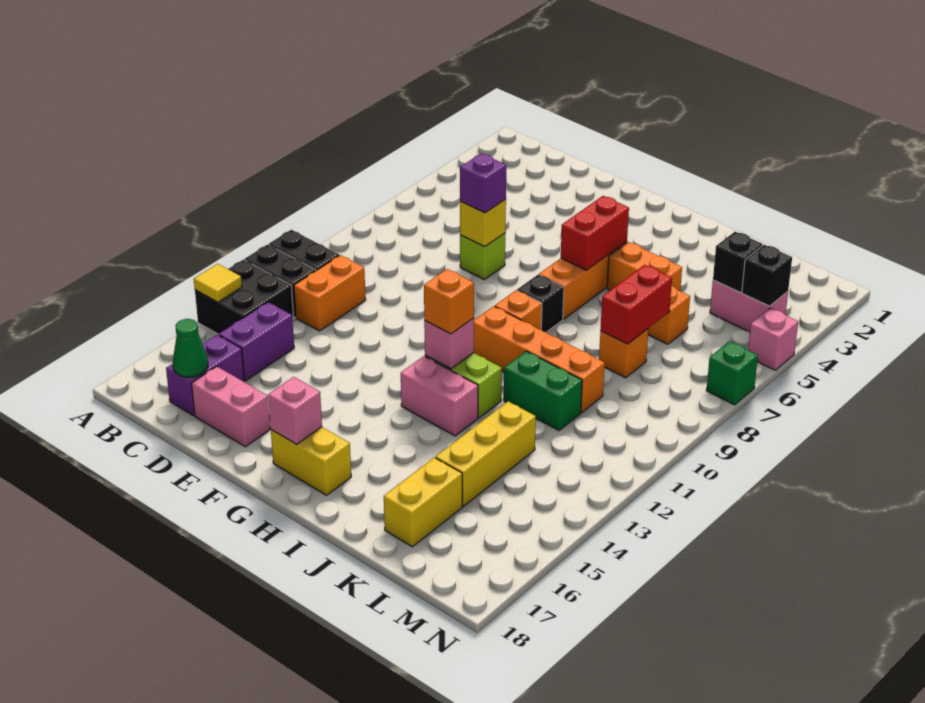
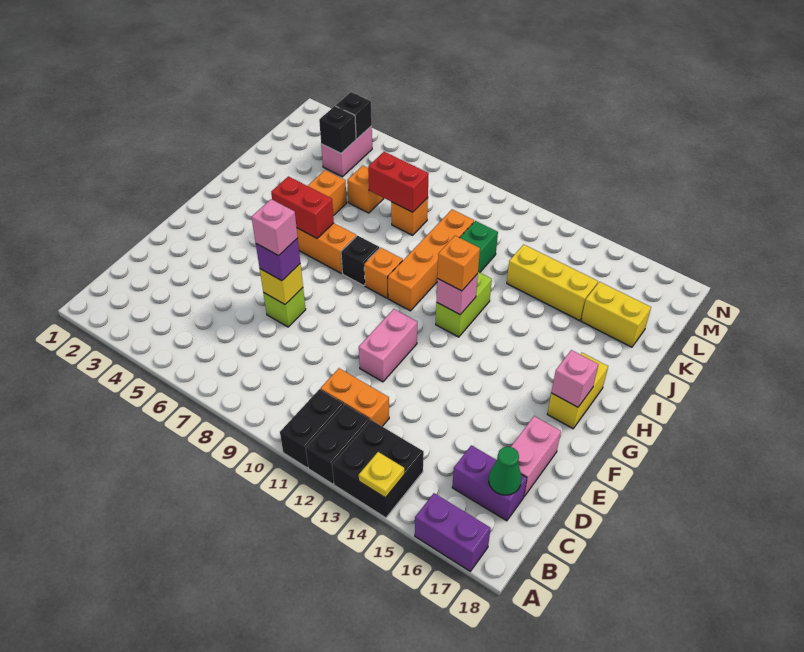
yellow tile A14 level 2 -> yellow plate A14 level 2
purple brick C14:C15 level 1 -> purple brick A16:A17 level 1
pink brick H13:I13 level 1 -> pink brick E11:F11 level 1
pink brick N5 level 1 -> pink brick E7 level 4
green brick N7 level 1 -> none

